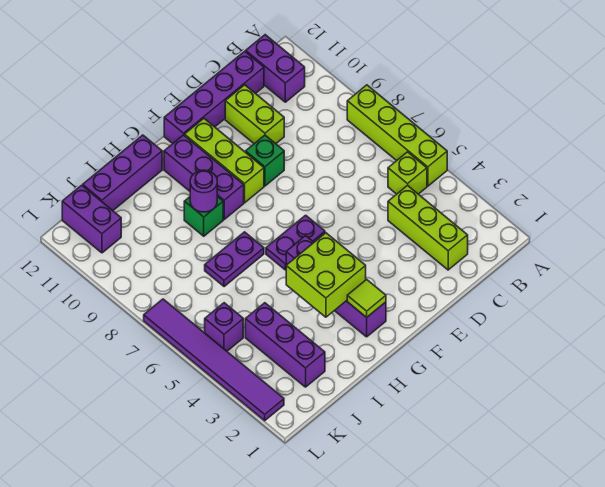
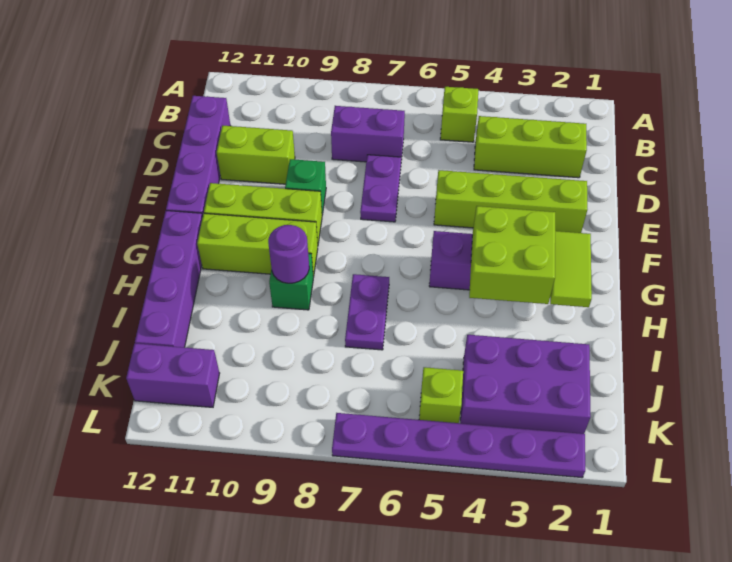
lime brick A5:A8 level 1 -> lime brick E2:E5 level 1
purple brick B11:B12 level 1 -> purple brick C7:C8 level 1
purple plate F6:G6 level 1 -> purple plate D7:E7 level 1
lime tile G2 level 2 -> lime tile G2:H2 level 2
purple brick G9:G11 level 1 -> lime brick G9:G11 level 1
purple brick H12:J12 level 1 -> purple brick G12:J12 level 1
purple brick J2:J4 level 1 -> purple brick J2:K4 level 1
purple brick K5 level 1 -> lime brick K5 level 1
purple tile L2:L7 level 1 -> purple plate L2:L7 level 1

